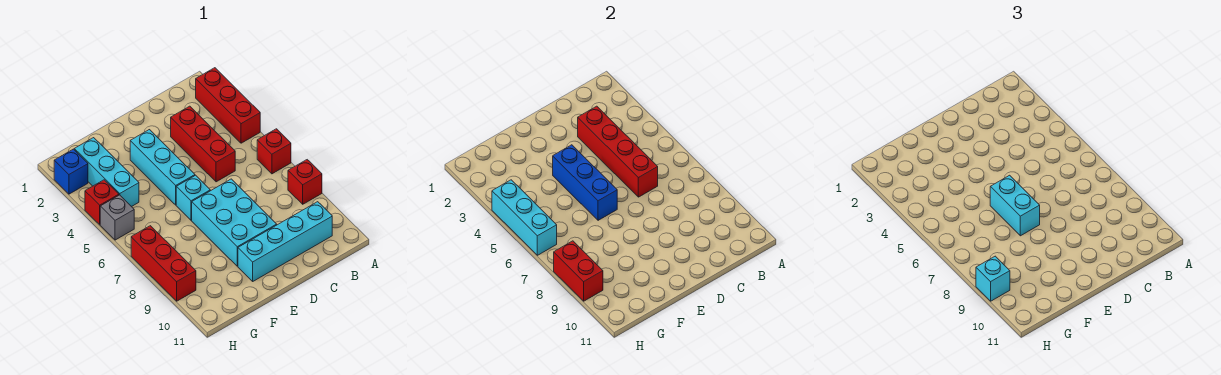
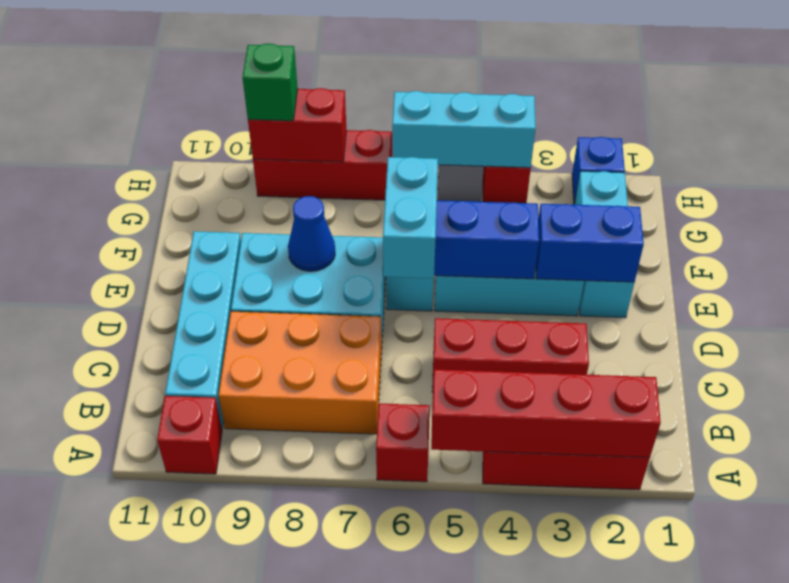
red brick A8 level 1 -> red brick A10 level 1
none -> orange brick B7:C9 level 1
red brick C3:C6 level 2 -> red brick A2:A5 level 2
none -> blue brick E2:E3 level 2
cyan brick E6:E7 level 3 -> cyan brick D6:E6 level 3
none -> blue cone E8 level 2
cyan brick G2:G4 level 1 -> cyan brick E2:G2 level 1
cyan brick H9 level 3 -> green brick H9 level 3

